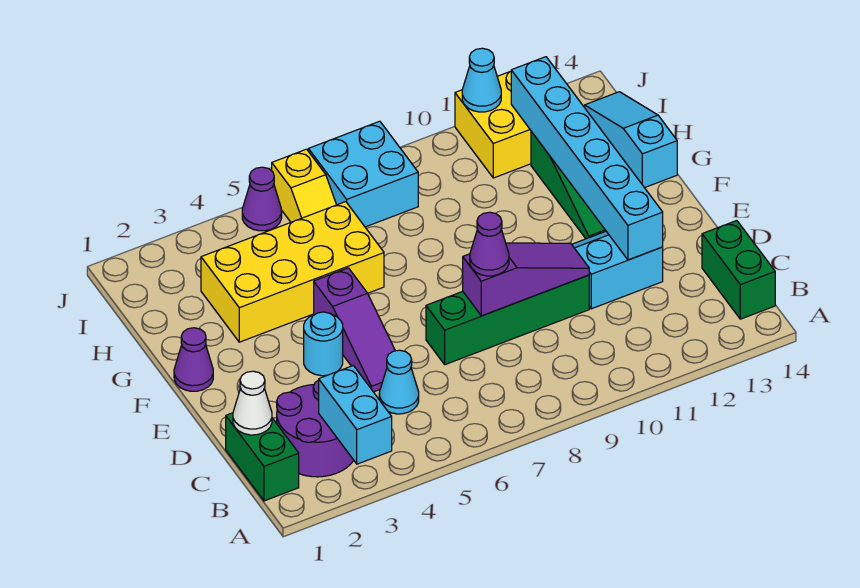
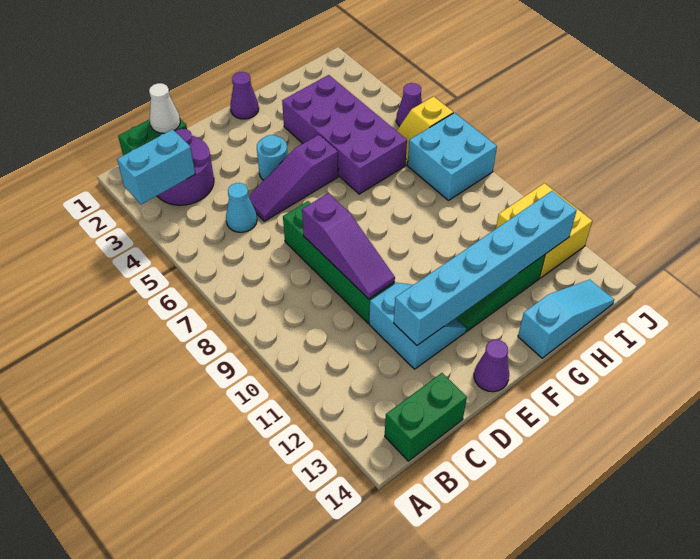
purple cone D8 level 3 -> purple cone E14 level 1
yellow brick G3:H6 level 1 -> purple brick G3:H6 level 1
cyan cone J11 level 2 -> none

